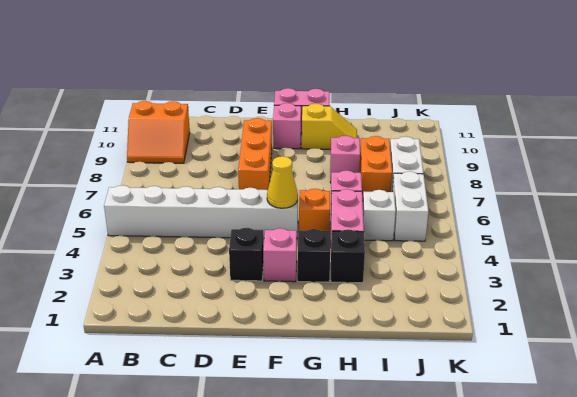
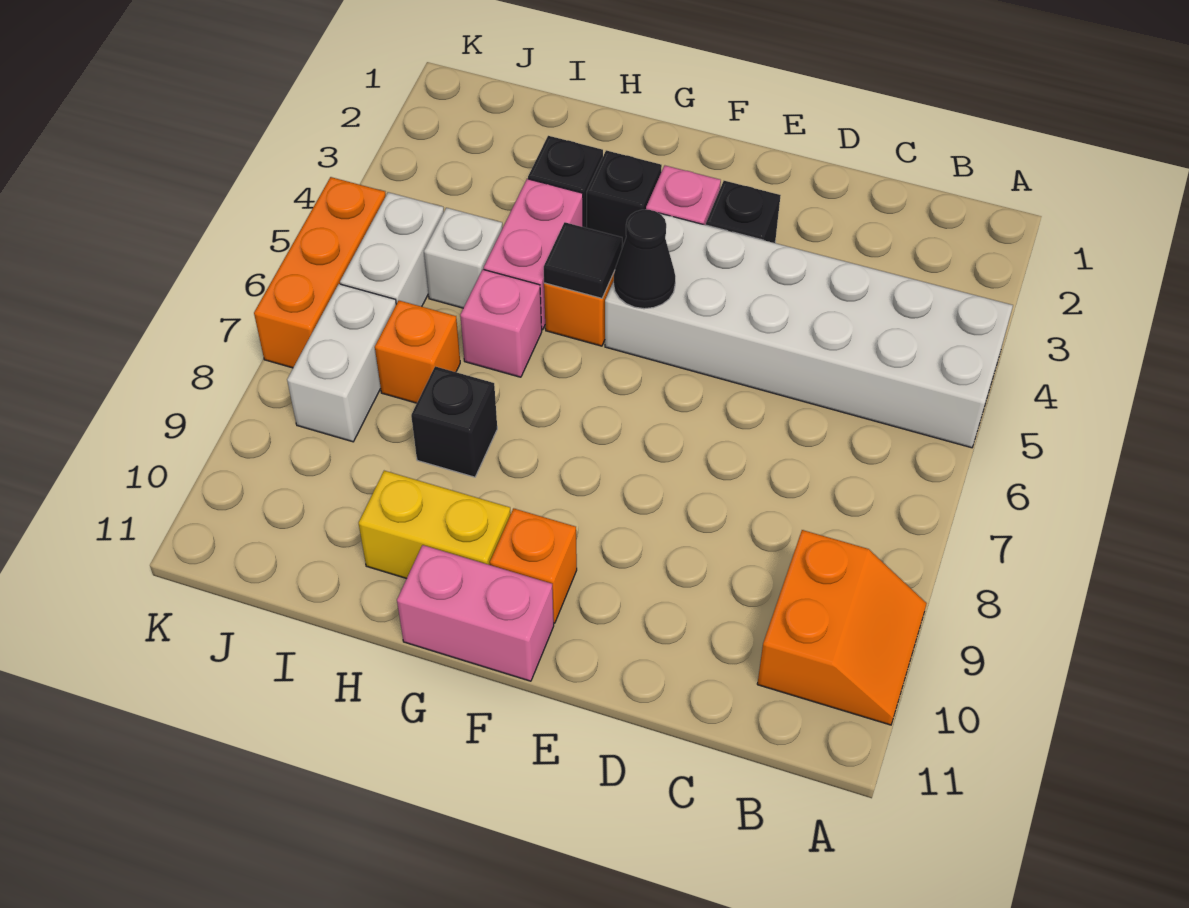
white brick A5:F5 level 1 -> white brick A4:F5 level 1
orange slope A9:B10 level 1 top 10 -> orange slope A9:B10 level 1 top B
orange brick E7:E9 level 1 -> orange brick K5:K7 level 1
yellow cone F5 level 2 -> black cone F5 level 2
pink brick F10 level 1 -> orange brick F10 level 1
none -> black tile G5 level 2
yellow slope G10:H10 level 1 top G -> yellow brick G10:H10 level 1
pink brick H8 level 1 -> black brick H8 level 1
orange brick I7:I8 level 1 -> orange brick I7 level 1

